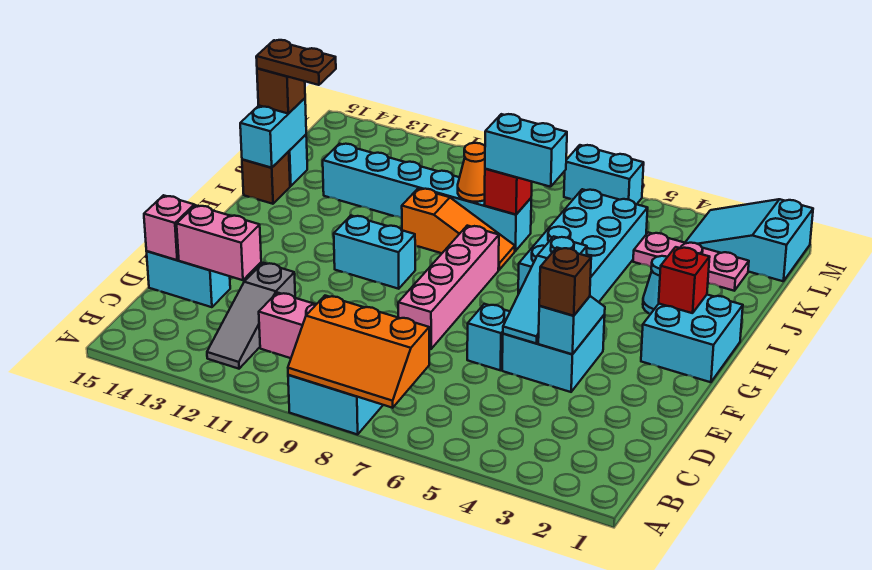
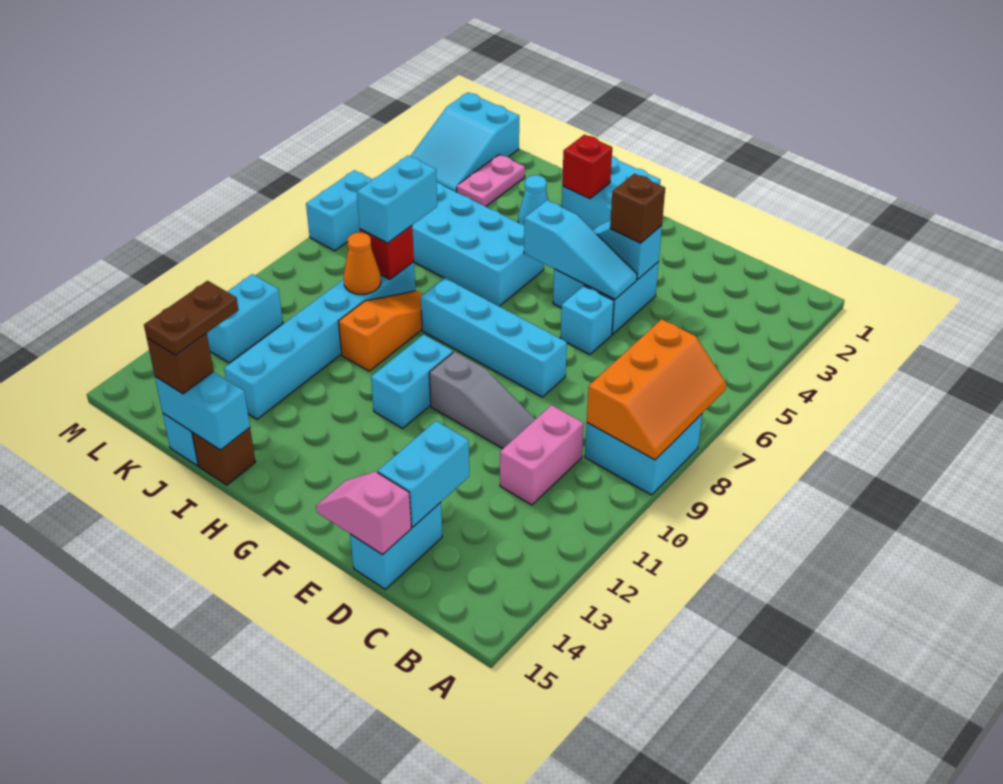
grey slope B12:D12 level 1 top D -> grey slope D10:F10 level 1 top F
pink brick D13:D14 level 2 -> cyan brick D13:D14 level 2
pink brick E8:H8 level 1 -> cyan brick E8:H8 level 1
pink plate K2:K4 level 1 -> pink plate K2:K3 level 1
none -> cyan brick L11:L12 level 1

